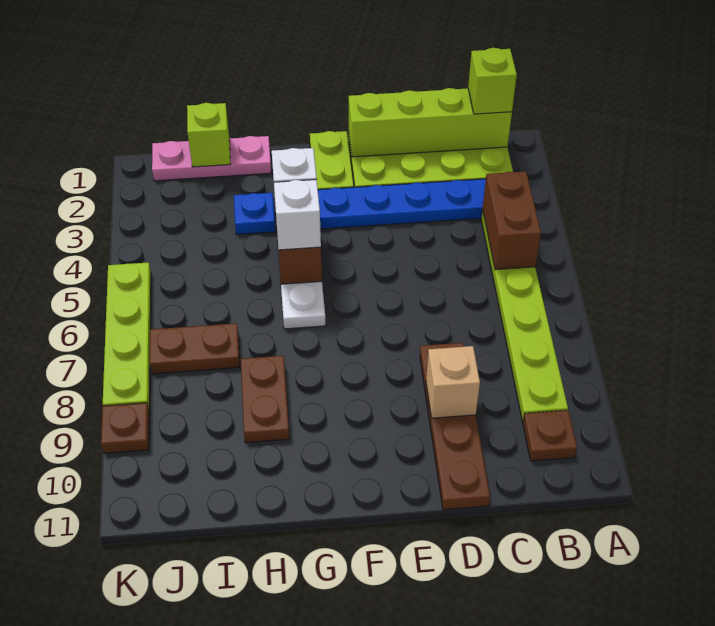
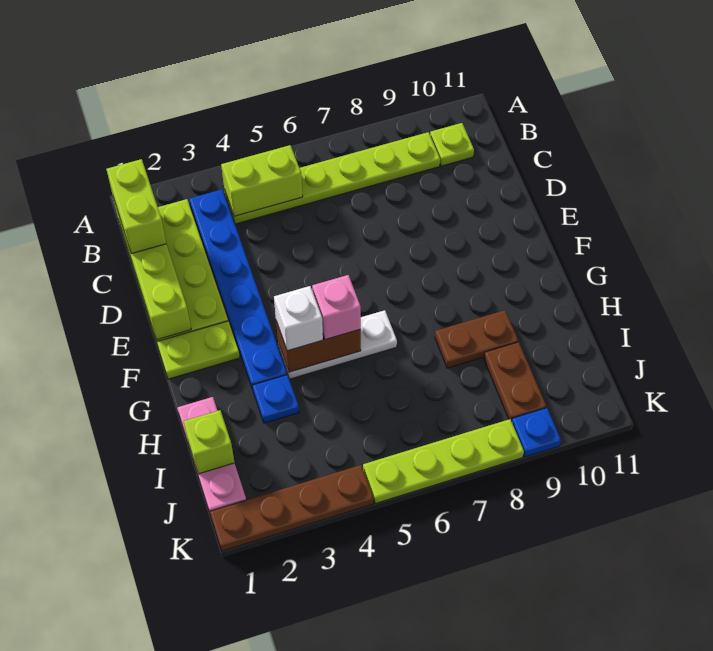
lime brick B1 level 3 -> lime brick B1:C1 level 3
brown brick B4:B5 level 2 -> lime brick B4:B5 level 2
brown plate B10 level 1 -> lime plate B10 level 1
brown plate D8:D11 level 1 -> brown plate K1:K4 level 1
tan brick D9 level 2 -> none
white brick G5 level 3 -> pink brick G5 level 3
brown plate I7:J7 level 1 -> brown plate I9:J9 level 1
brown plate K9 level 1 -> blue plate K9 level 1

